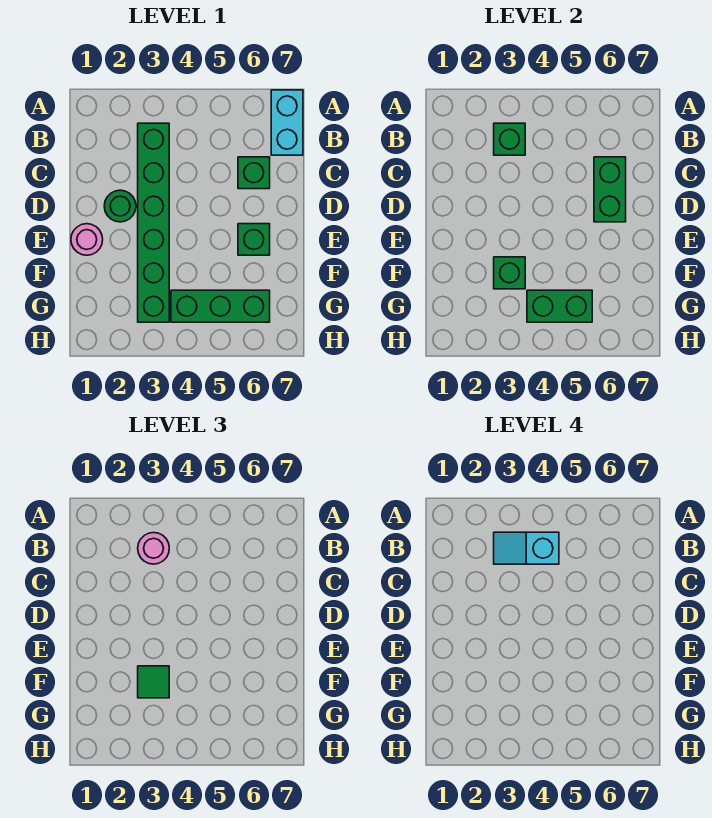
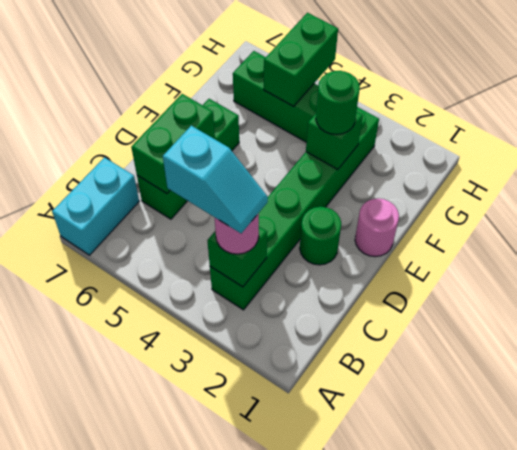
green tile F3 level 3 -> green round brick F3 level 3
green brick G4:G5 level 2 -> green brick G5:H5 level 2

